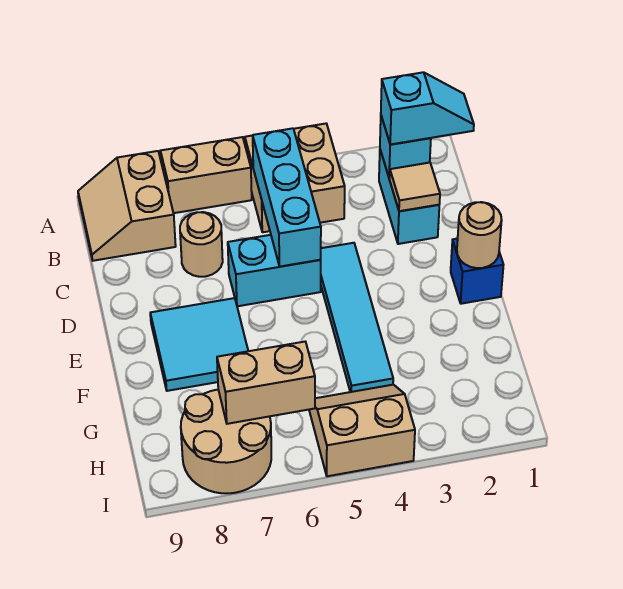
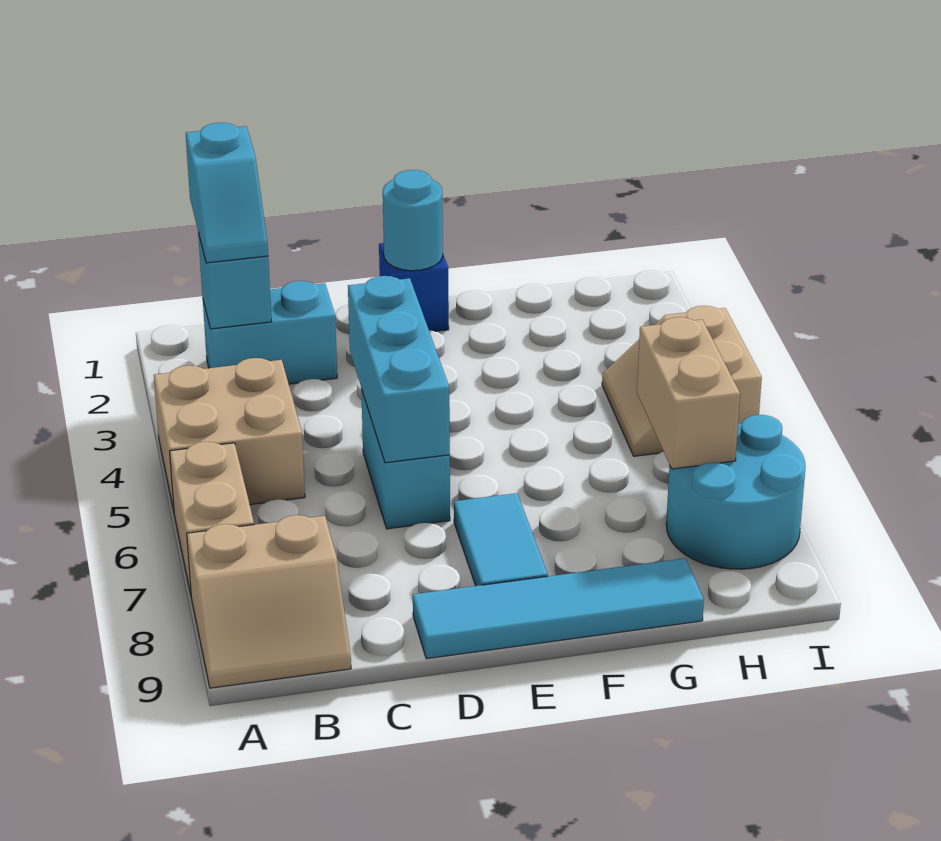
cyan slope B1:B2 level 3 top 2 -> cyan slope B1:B2 level 3 top 1
cyan brick B5:D5 level 2 -> cyan brick D4:D6 level 2
tan tile C2 level 2 -> none
tan round brick C7 level 1 -> none
cyan tile D4:G4 level 1 -> cyan tile D9:G9 level 1
tan round brick E1 level 2 -> cyan round brick E1 level 2
cyan tile E7:F8 level 1 -> cyan tile E7:E8 level 1
tan round brick H7:I8 level 1 -> cyan round brick H7:I8 level 1

